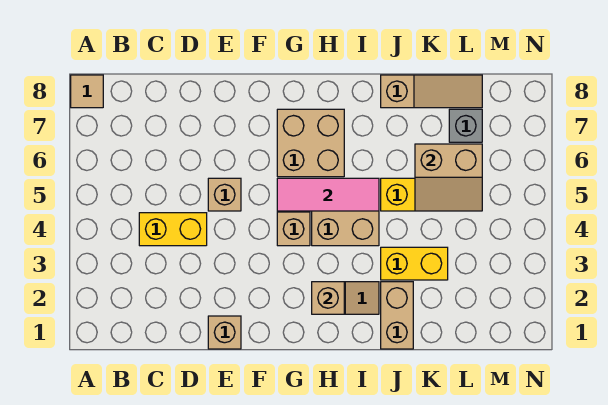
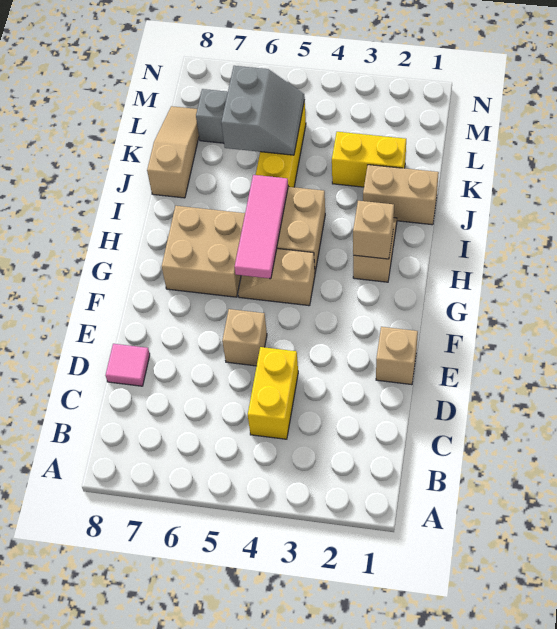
tan tile A8 level 1 -> none
none -> pink tile D8 level 1
yellow brick J3:K3 level 1 -> yellow brick K2:K3 level 1
tan slope K5:L6 level 2 top 6 -> grey slope K5:L6 level 2 top 6

